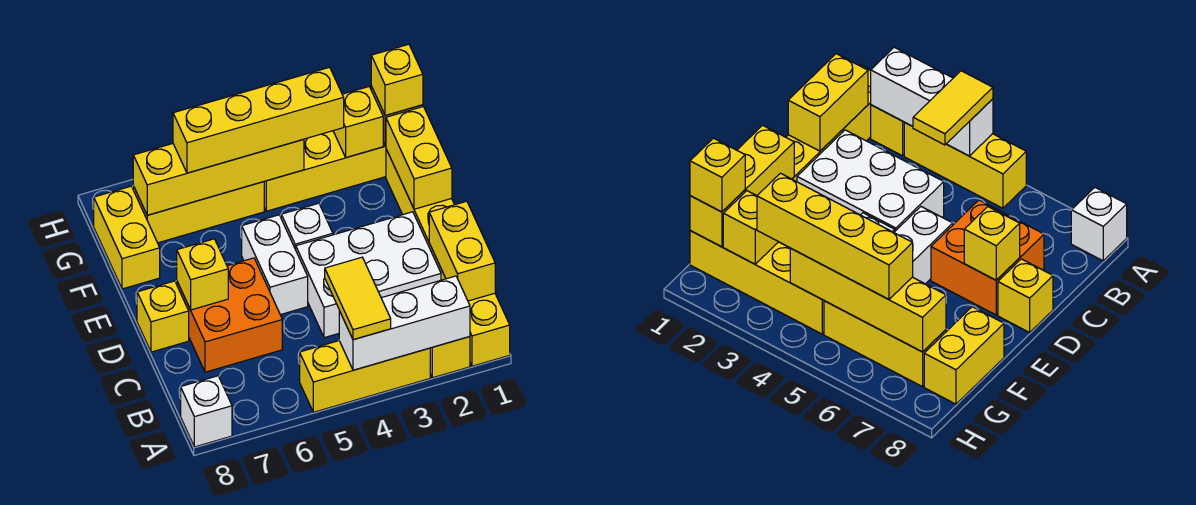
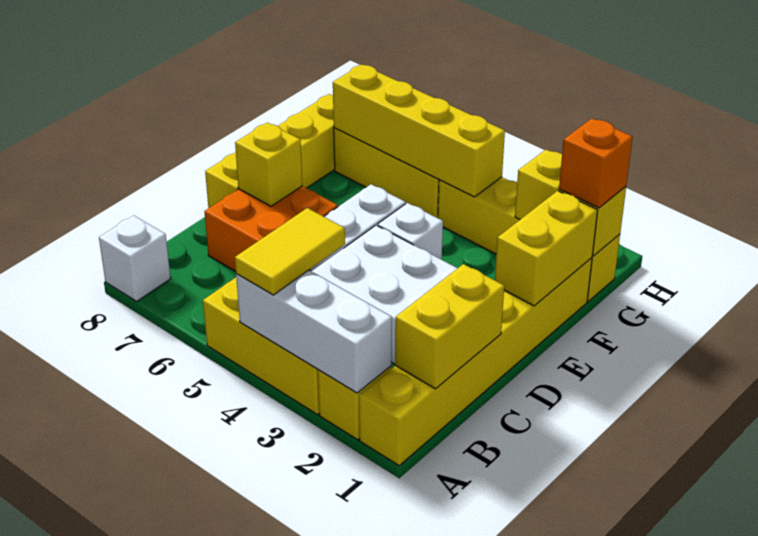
yellow brick G1 level 3 -> orange brick G1 level 3
yellow brick G3:G6 level 3 -> none

